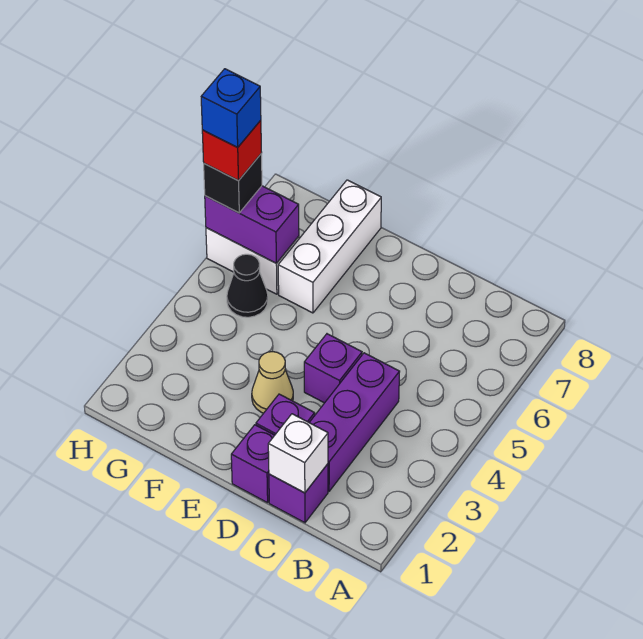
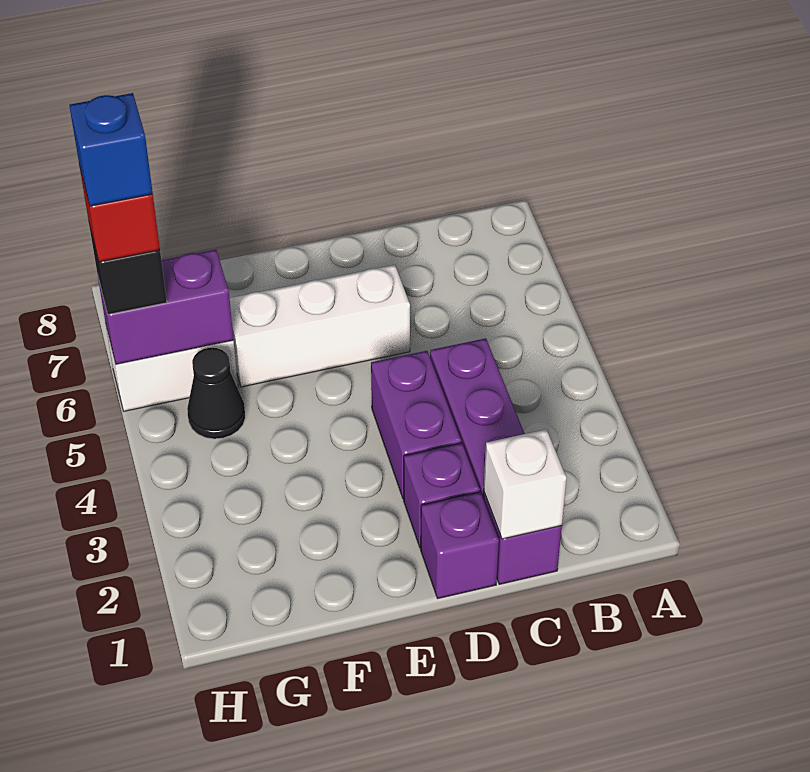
purple brick D4 level 1 -> purple brick D3:D4 level 1
tan cone E3 level 1 -> none
white brick F6:F8 level 1 -> white brick D6:F6 level 1

